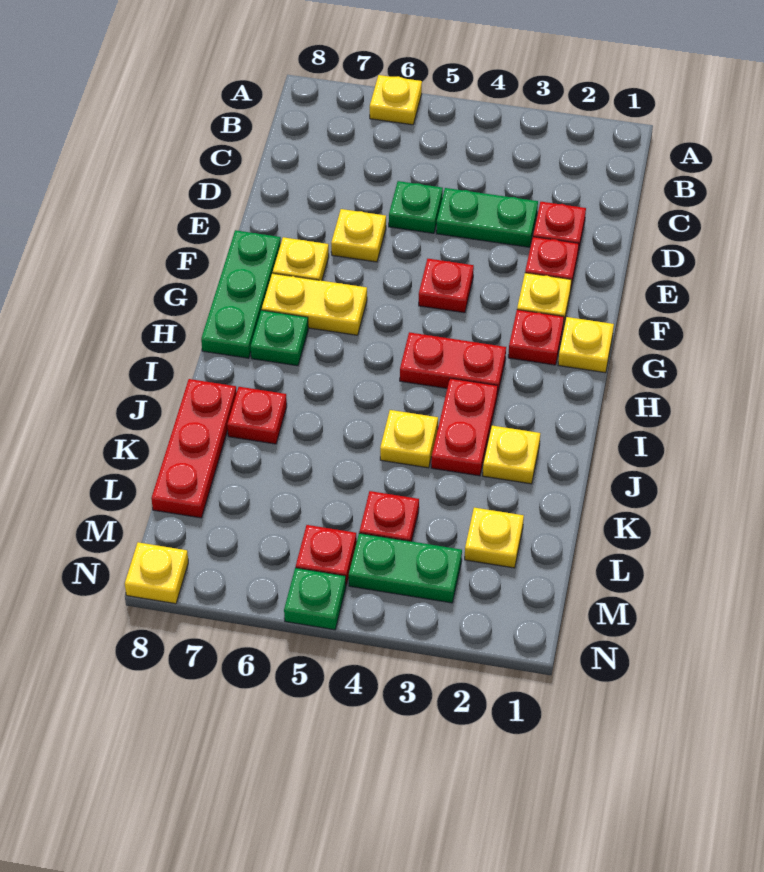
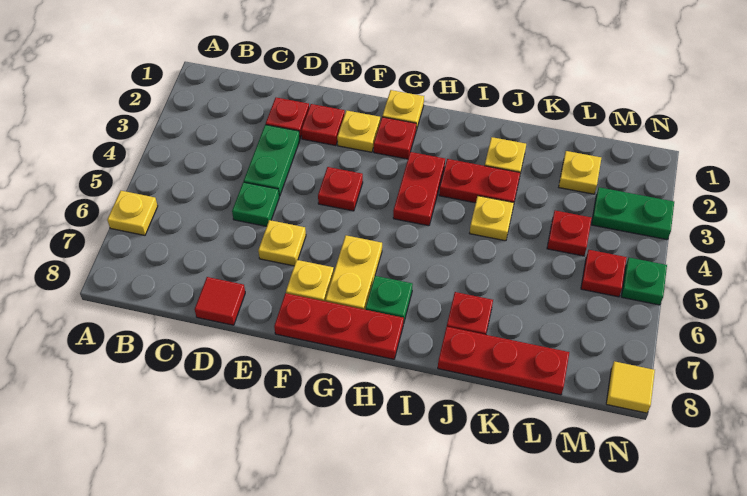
none -> red tile D8 level 1
green plate F8:H8 level 1 -> red plate F8:H8 level 1
green plate M3:M4 level 1 -> green plate M3:N3 level 1
yellow plate N8 level 1 -> yellow tile N8 level 1

